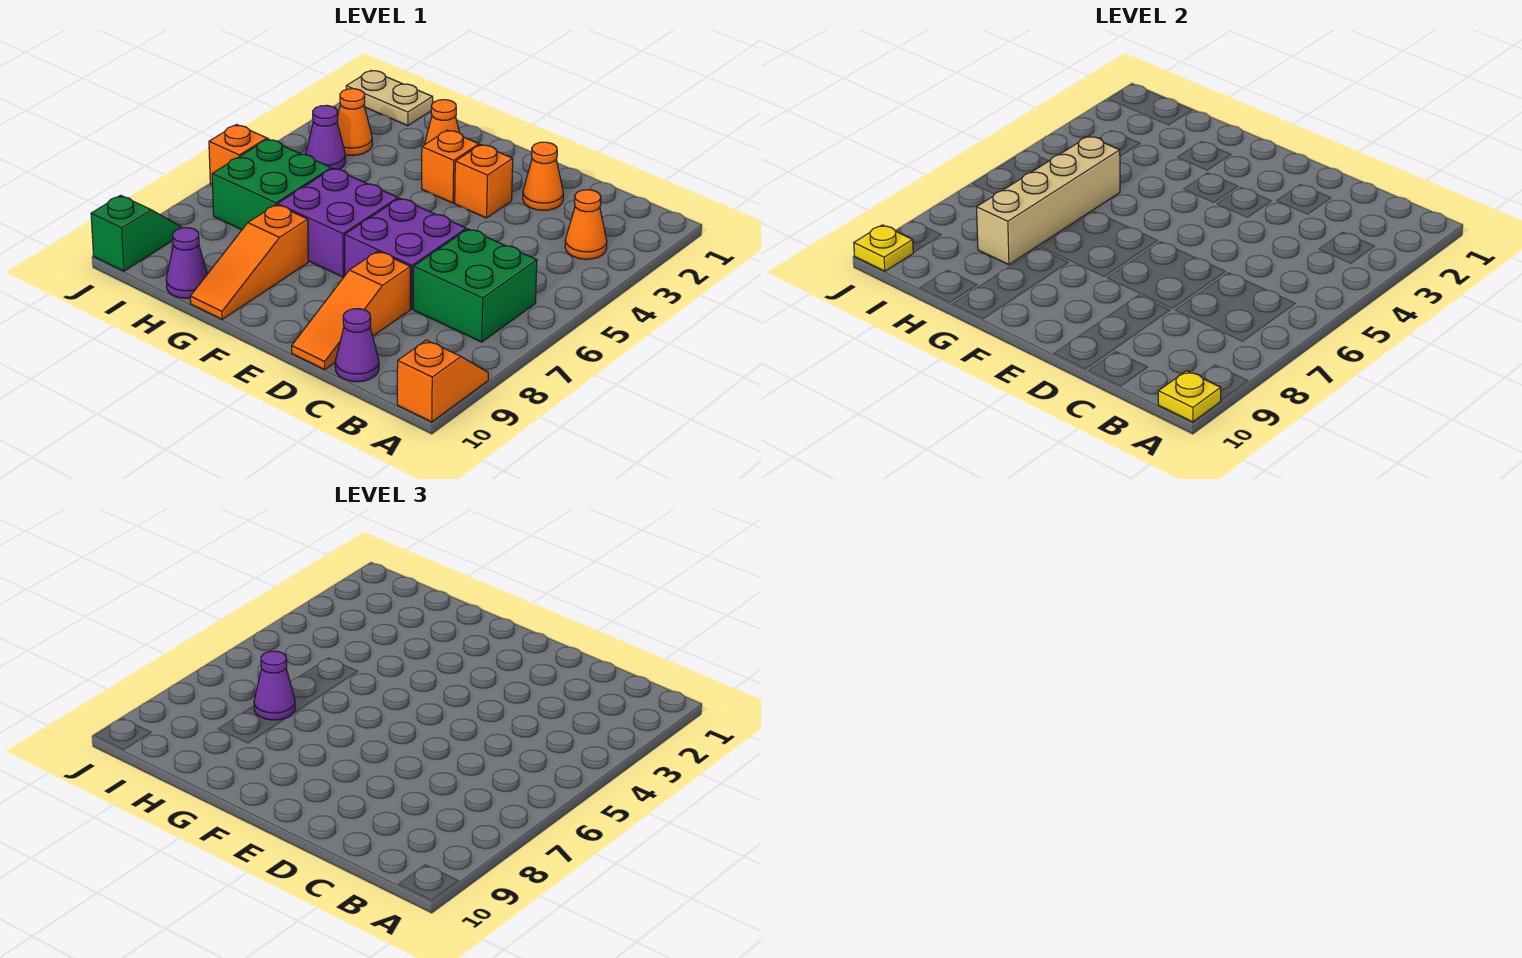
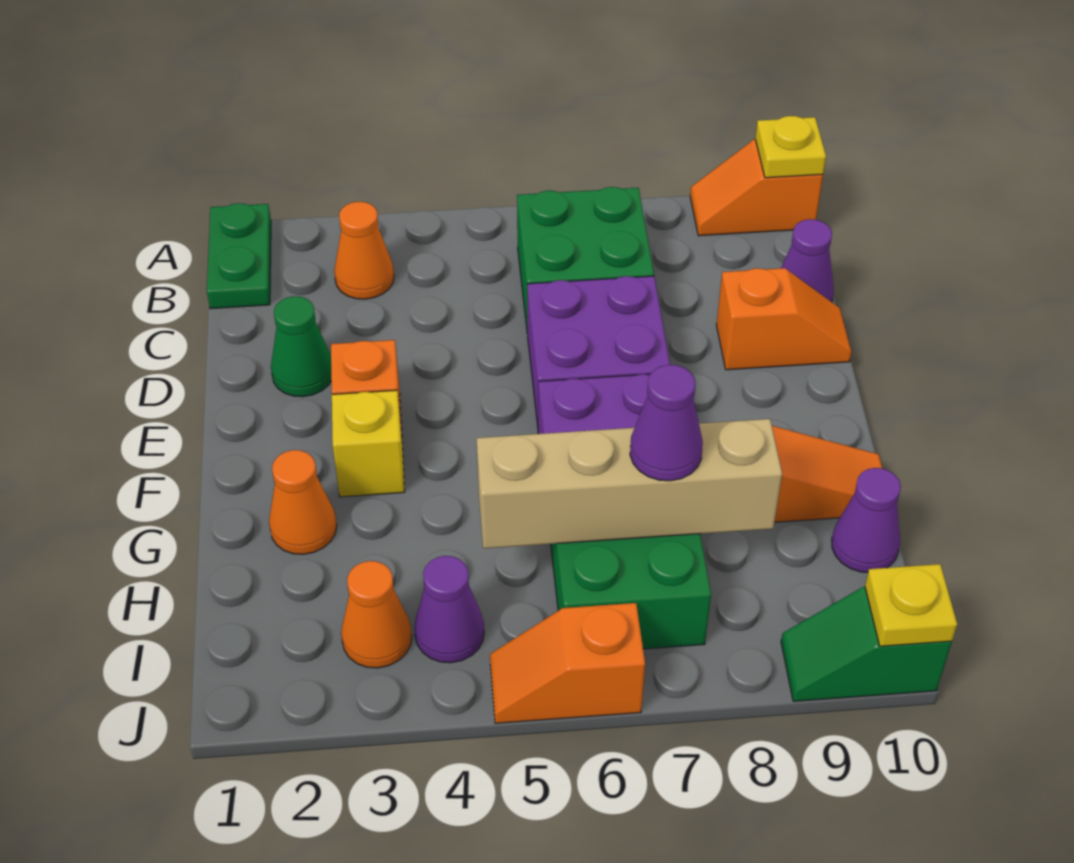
none -> green plate A1:B1 level 1
orange cone D2 level 1 -> green cone D2 level 1
orange slope D8:D10 level 1 top 8 -> orange slope D9:D10 level 1 top 9
orange brick F3 level 1 -> yellow brick F3 level 1
tan plate I1:J1 level 1 -> none

